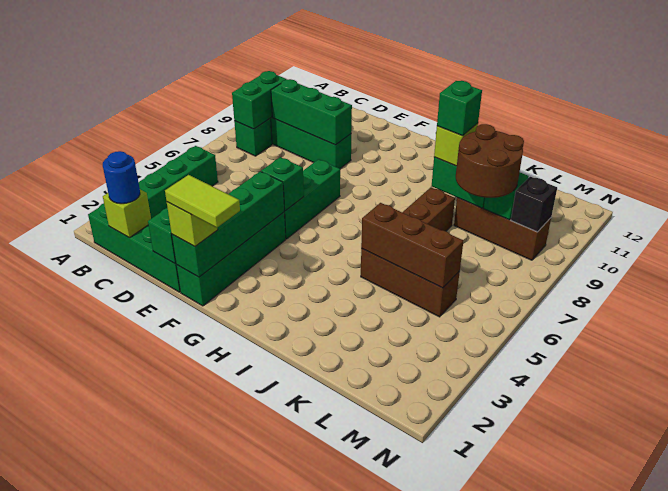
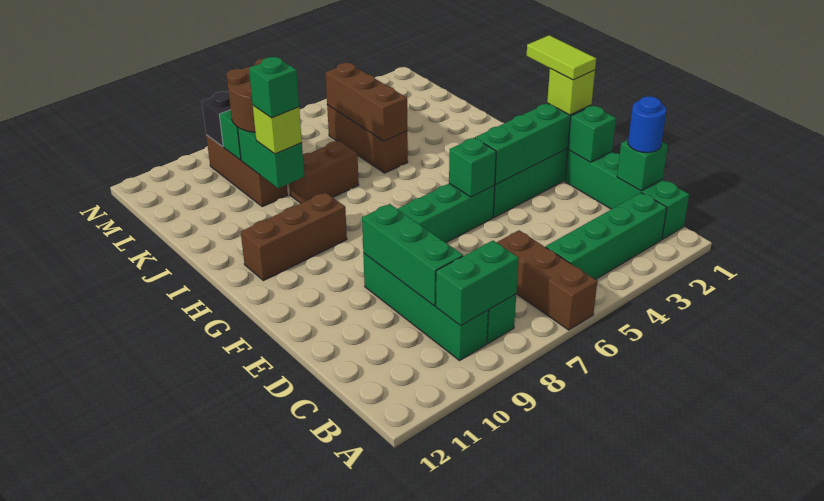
none -> brown brick A6:C6 level 1
lime brick C1 level 2 -> green brick C1 level 2
none -> brown brick H9:H11 level 1

